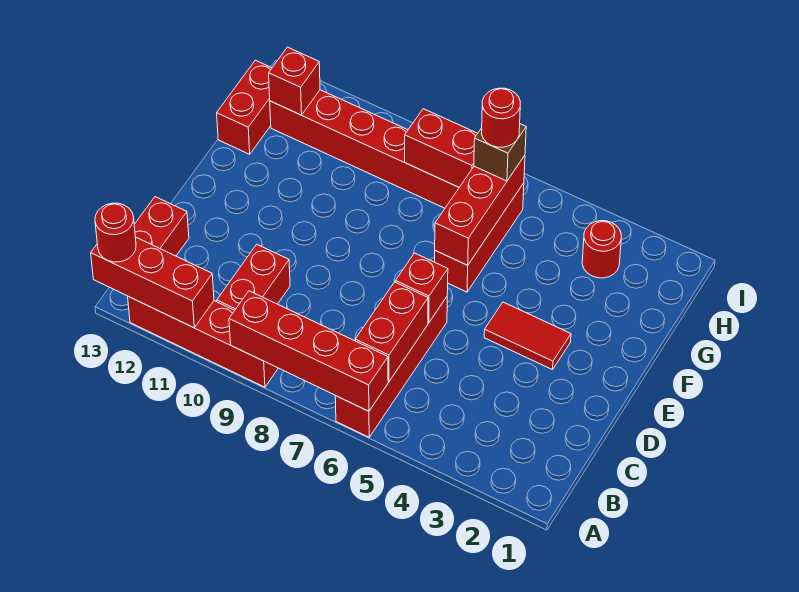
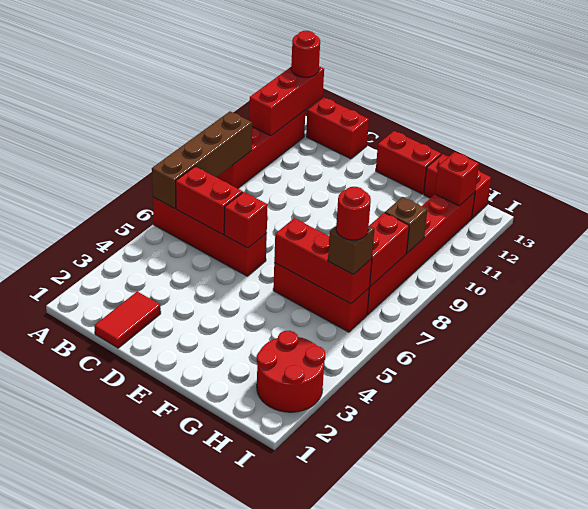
red brick A6:A9 level 2 -> brown brick A6:A9 level 2
red brick B10:C10 level 1 -> red brick E13:F13 level 1
red tile E3:E4 level 1 -> red tile C1:C2 level 1
red round brick H3 level 1 -> red round brick H2:I3 level 1
none -> brown brick H9 level 2

